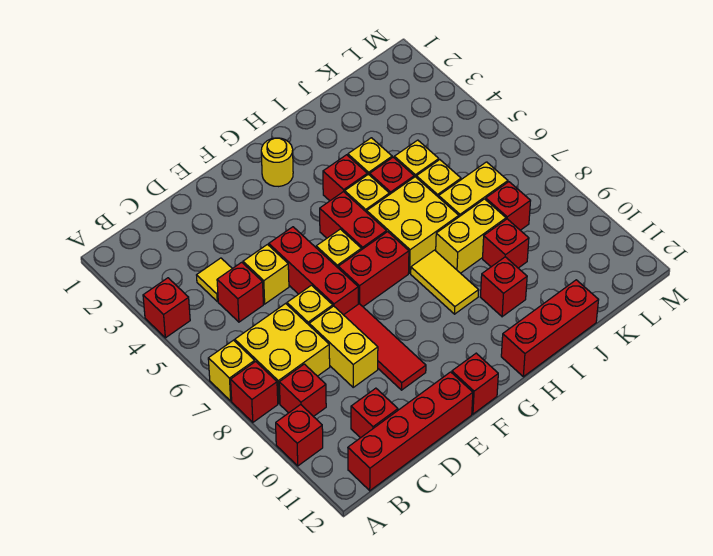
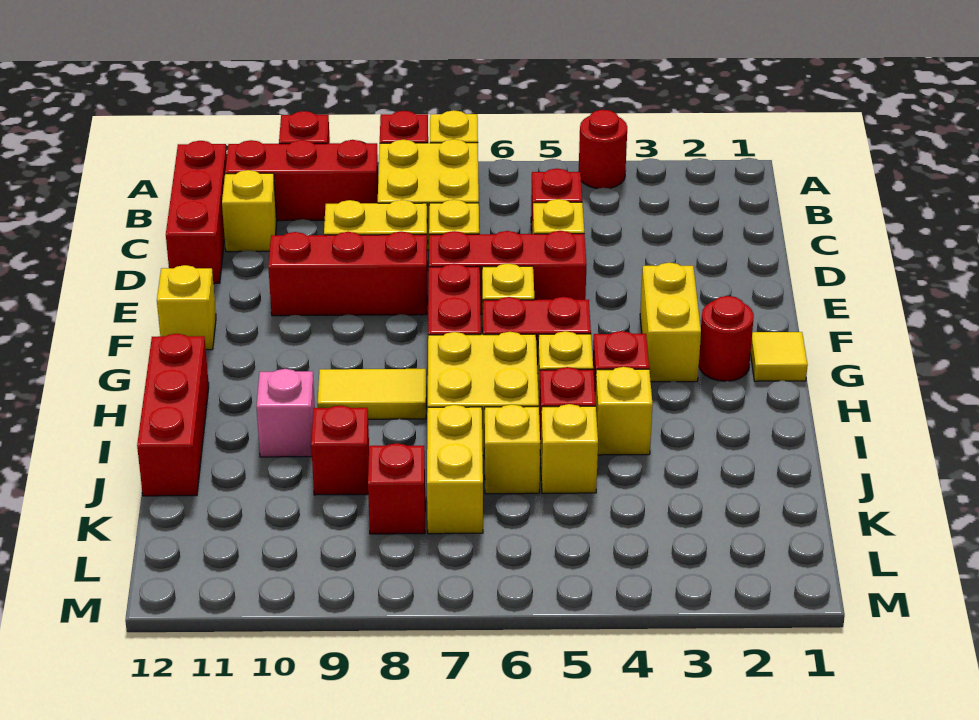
red brick A4 level 1 -> red round brick A4 level 1
red brick B9 level 1 -> red brick B9:B11 level 1
red brick B12:E12 level 1 -> red brick B12:D12 level 1
yellow tile C4 level 1 -> yellow tile G1 level 1
red brick C11 level 1 -> yellow brick C11 level 1
red tile E8:E10 level 1 -> red brick E8:E10 level 1
red brick F12 level 1 -> yellow brick F12 level 1
yellow round brick G2 level 1 -> red round brick G2 level 1
yellow brick I8:J8 level 1 -> yellow brick F3:G3 level 1
red brick I10 level 1 -> pink brick I10 level 1

